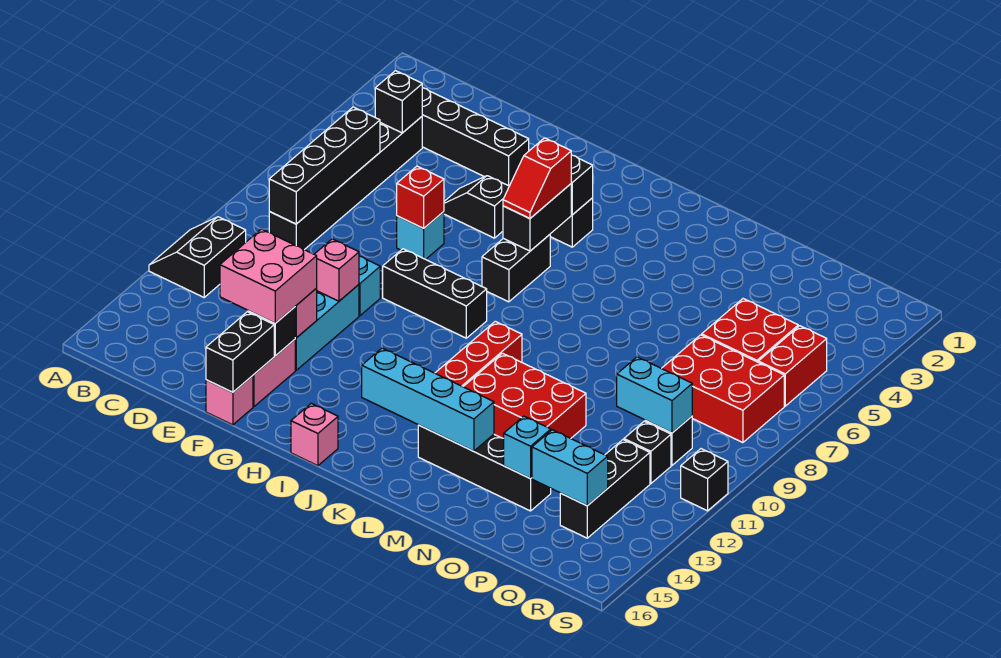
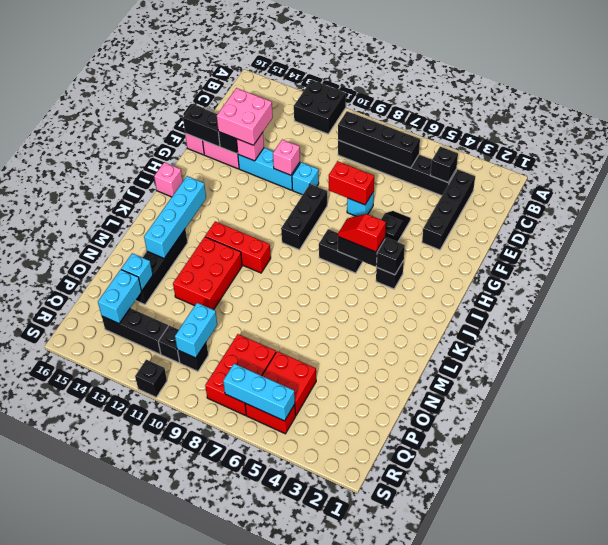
black slope A11:B12 level 1 top B -> black brick A11:B12 level 1
red brick F7 level 2 -> red brick F7:F8 level 2
none -> cyan brick R5:R7 level 2

